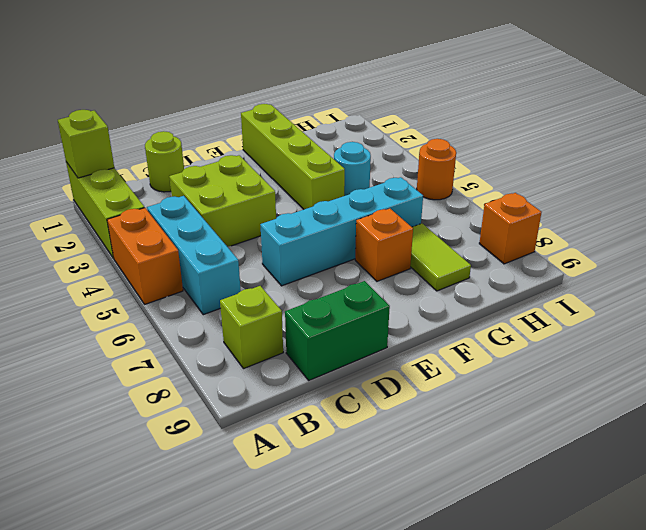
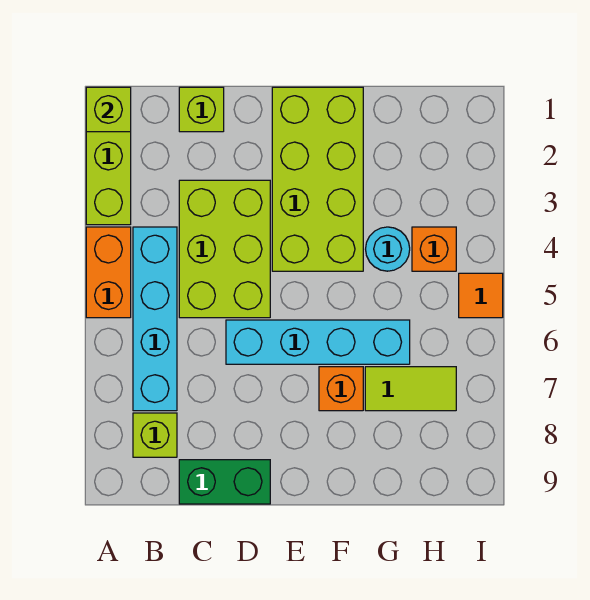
cyan brick B4:B6 level 1 -> cyan brick B4:B7 level 1
lime round brick C1 level 1 -> lime brick C1 level 1
lime brick C3:D4 level 1 -> lime brick C3:D5 level 1
lime brick F1:F4 level 1 -> lime brick E1:F4 level 1
lime tile G7:G8 level 1 -> lime tile G7:H7 level 1
orange round brick I5 level 1 -> orange tile I5 level 1
orange brick I8 level 1 -> orange brick H4 level 1

